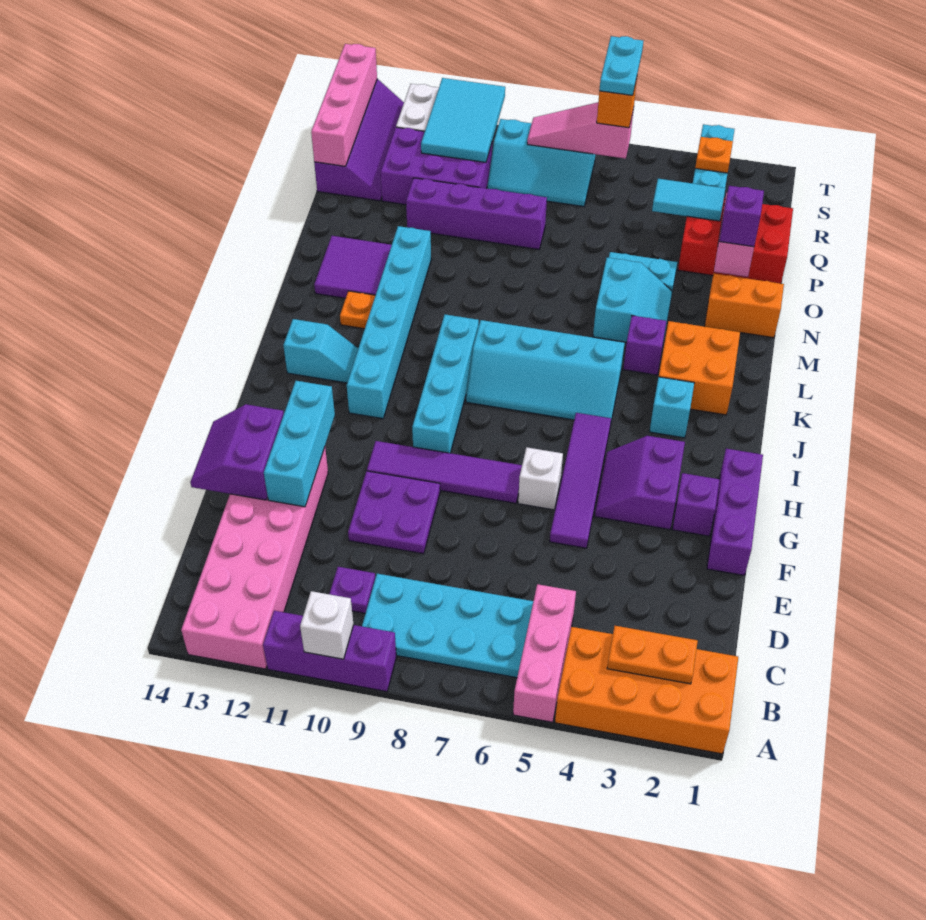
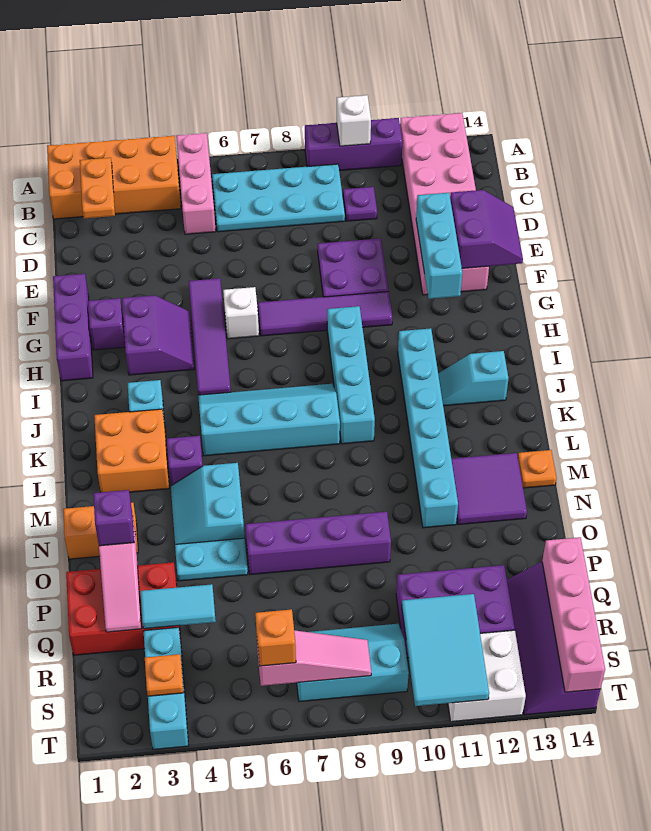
orange plate B2:B3 level 2 -> orange plate B2:C2 level 2
orange plate L12 level 1 -> orange plate M14 level 1
purple brick P8:P11 level 1 -> purple brick O6:O9 level 1
cyan plate S6:T6 level 4 -> none

